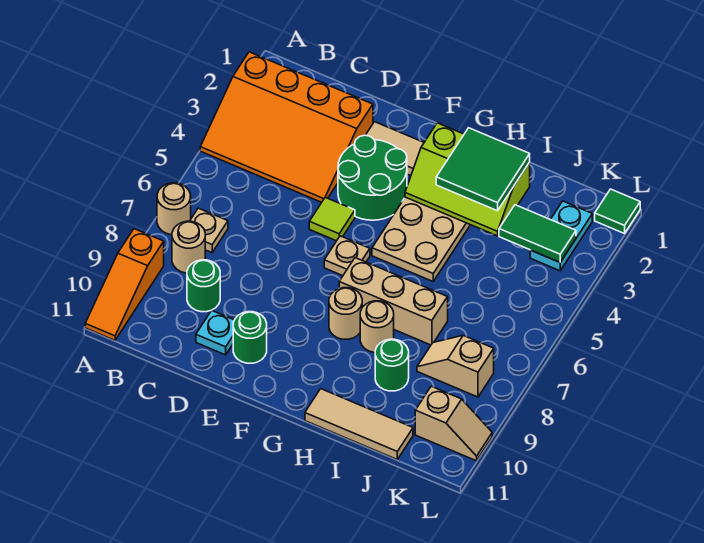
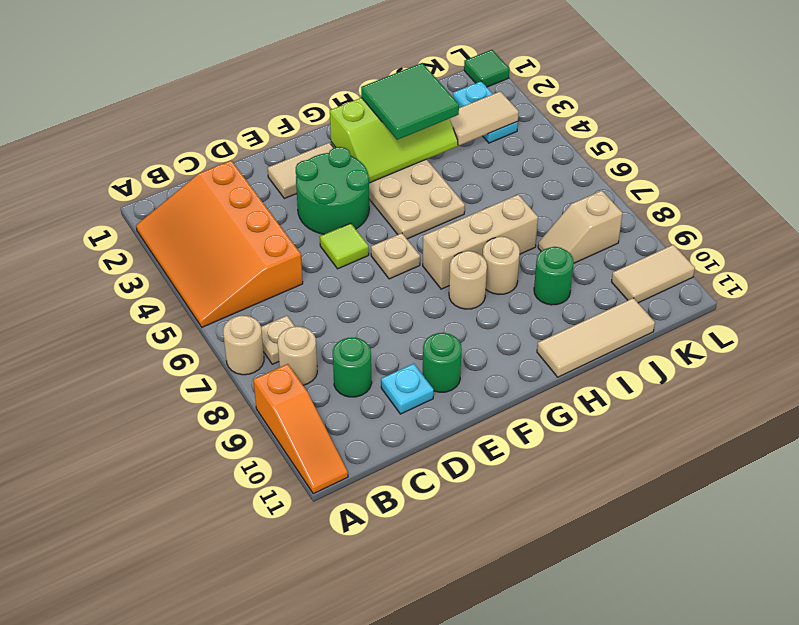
orange slope A2:D4 level 1 top 2 -> orange slope A2:C5 level 1 top C
green tile J3:K3 level 2 -> tan tile J3:K3 level 2
tan slope K10:L10 level 1 top K -> tan tile K10:L10 level 1

